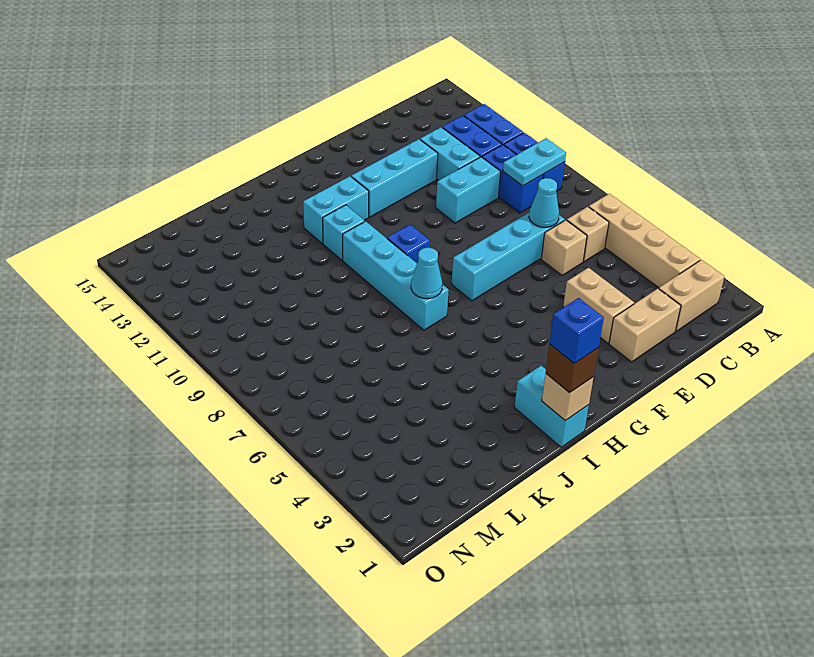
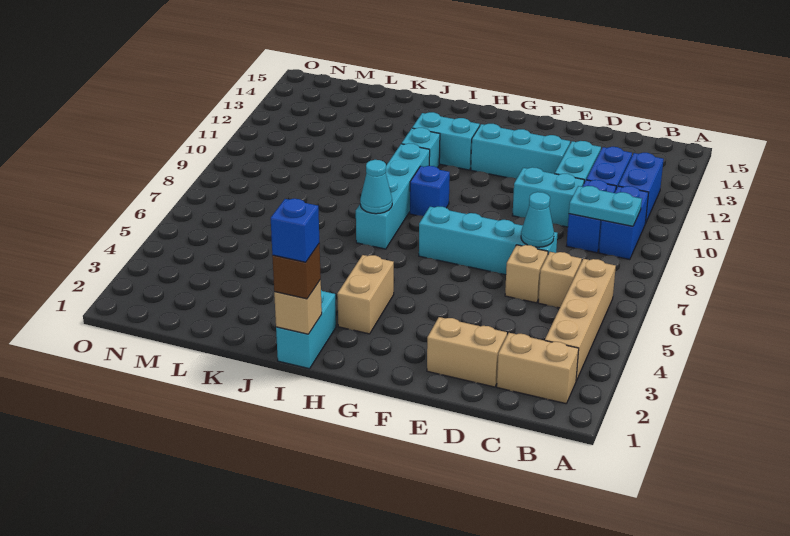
tan brick E3:E4 level 1 -> tan brick H3:H4 level 1

